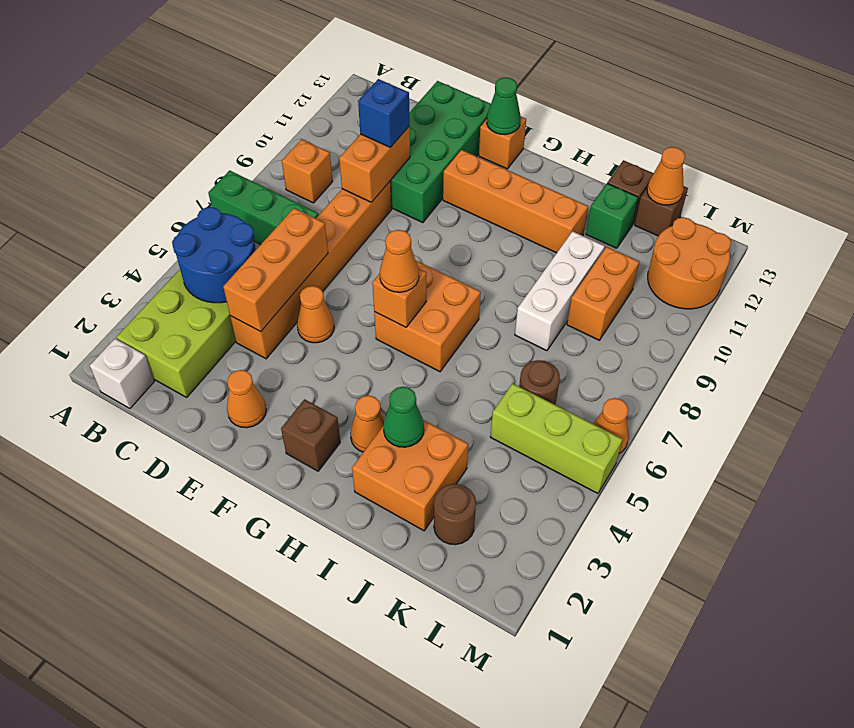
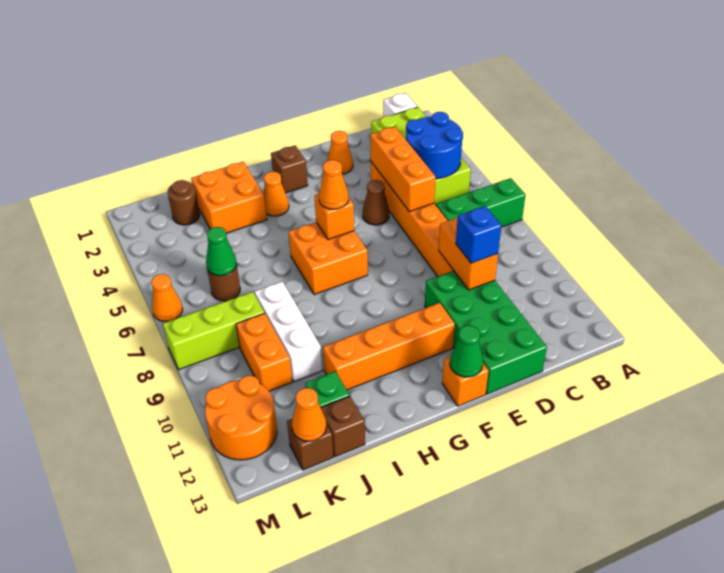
orange brick B9 level 1 -> none
orange cone E5 level 1 -> brown cone E5 level 1
green cone I3 level 2 -> green cone K6 level 2
lime brick K5:M5 level 1 -> lime brick K8:M8 level 1

